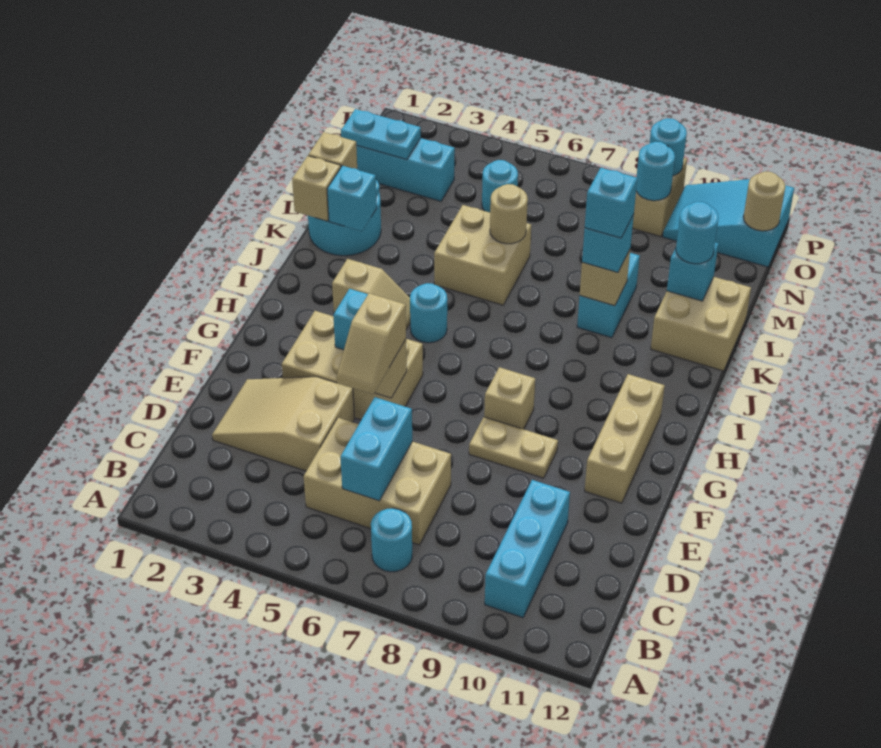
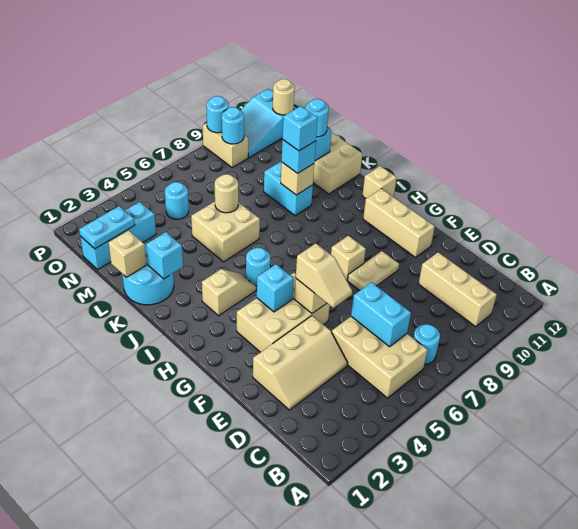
cyan brick B10:D10 level 1 -> tan brick B10:D10 level 1
tan brick C5:D7 level 1 -> tan brick B5:D6 level 1
tan slope D2:E4 level 1 top 4 -> tan slope D2:E4 level 1 top E
tan brick K1 level 2 -> tan brick I12 level 1

